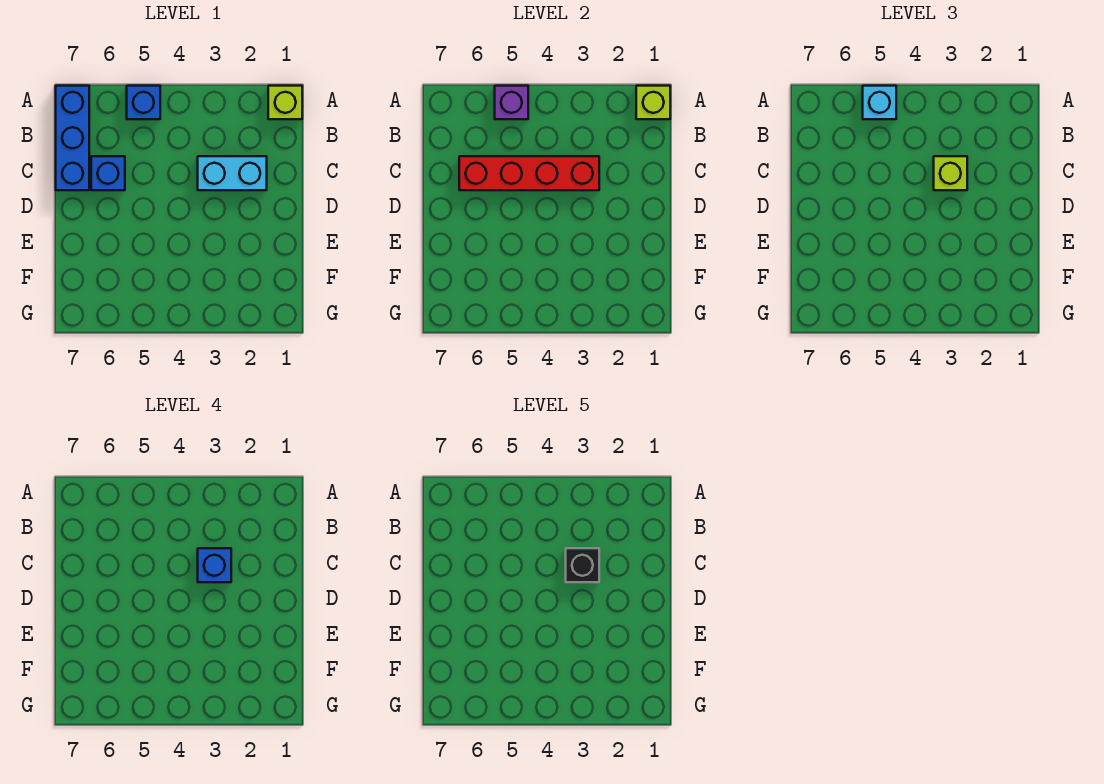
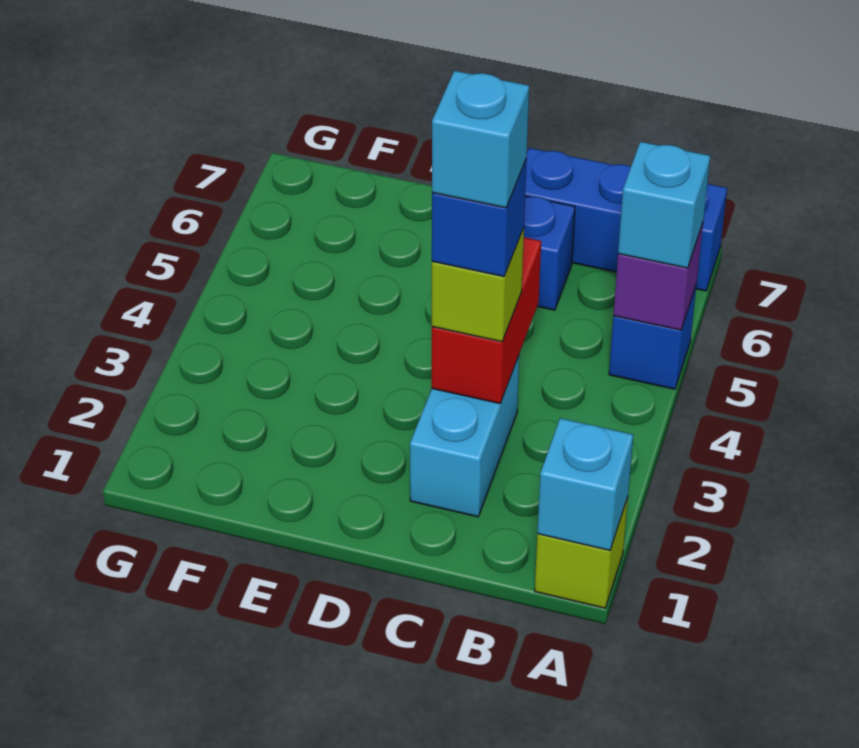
lime brick A1 level 2 -> cyan brick A1 level 2
red brick C3:C6 level 2 -> red brick C3:C4 level 2
black brick C3 level 5 -> cyan brick C3 level 5

